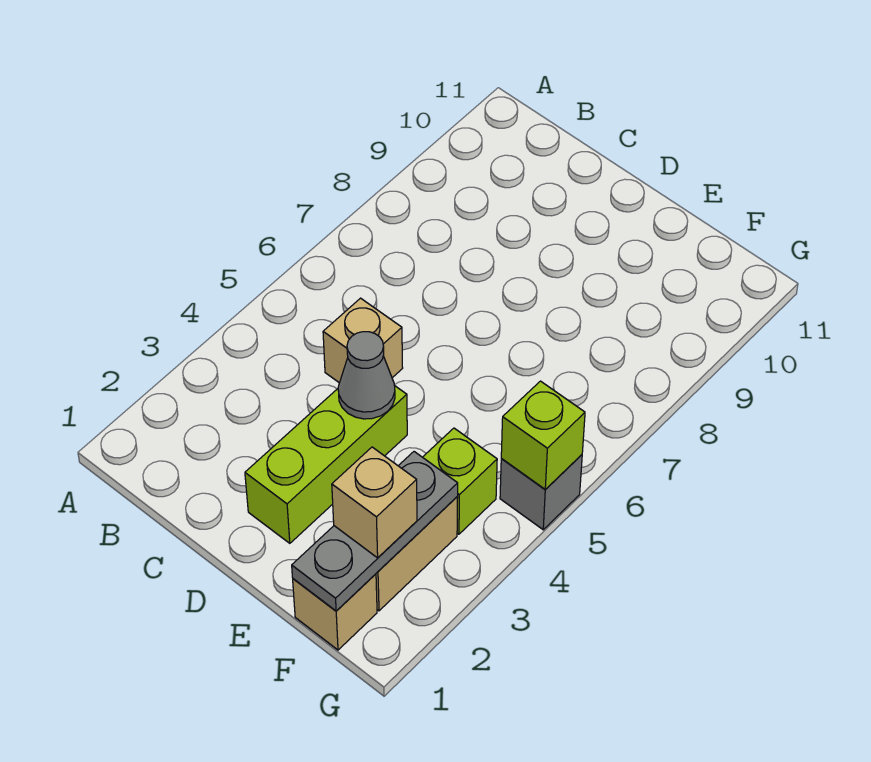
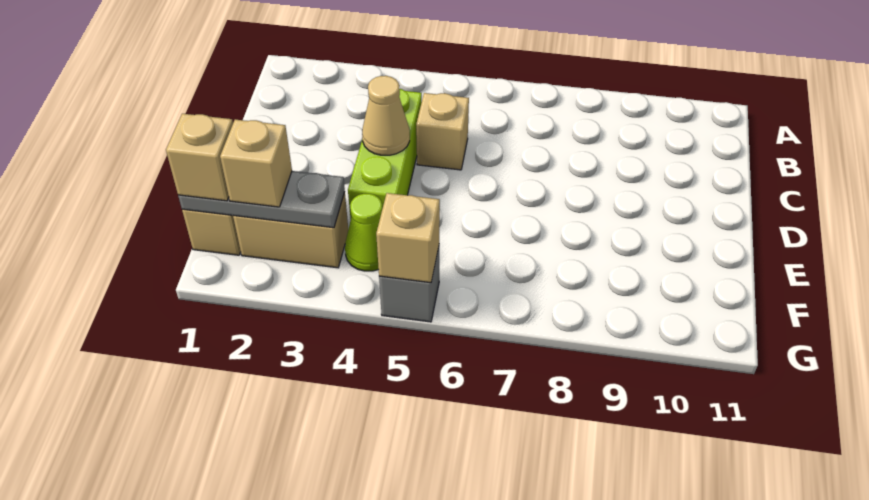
lime brick D2:D4 level 1 -> lime brick C4:E4 level 1
grey cone D4 level 2 -> tan cone D4 level 2
none -> tan brick F1 level 3
lime brick F4 level 1 -> lime cone F4 level 1
lime brick G5 level 2 -> tan brick G5 level 2

